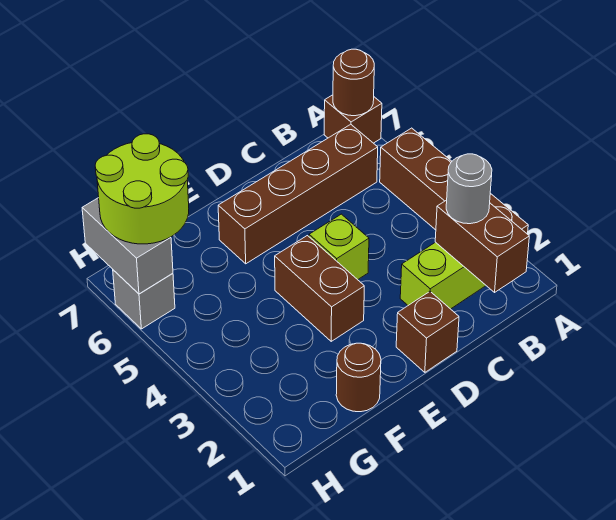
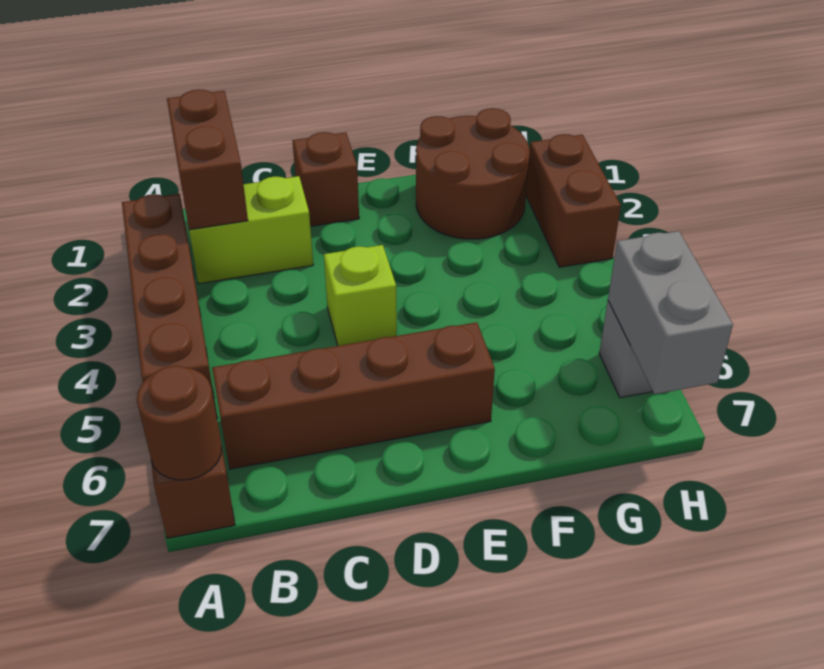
grey round brick B2 level 3 -> none
brown brick E3:E4 level 1 -> brown brick H2:H3 level 1
brown round brick F1 level 1 -> brown round brick F1:G2 level 1
lime round brick G6:H7 level 3 -> none

